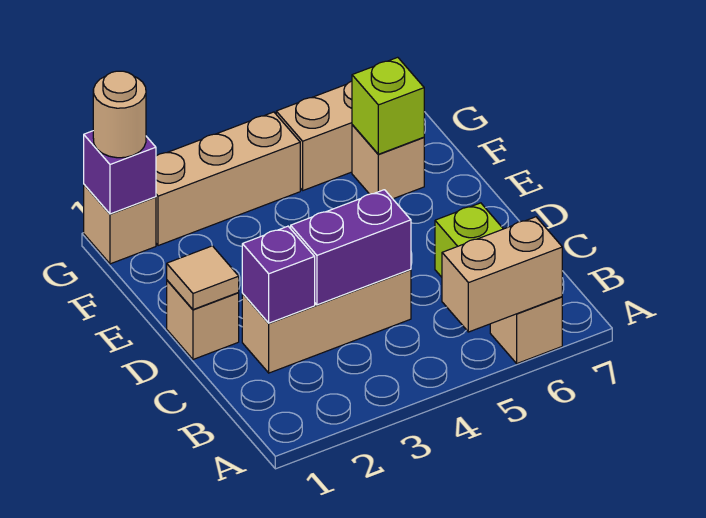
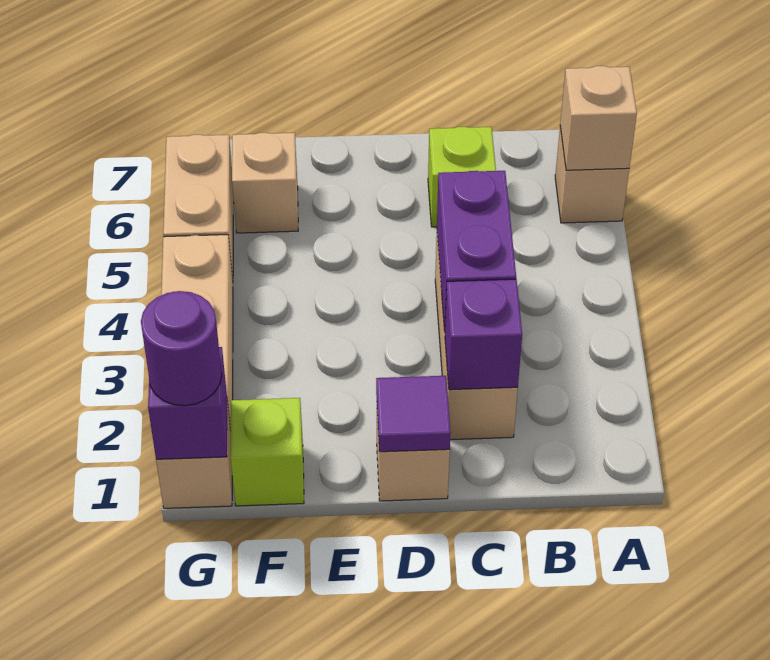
tan brick A5:A6 level 2 -> tan brick A6 level 2
tan tile D1 level 2 -> purple tile D1 level 2
lime brick F6 level 2 -> lime brick F1 level 1
tan round brick G1 level 3 -> purple round brick G1 level 3

